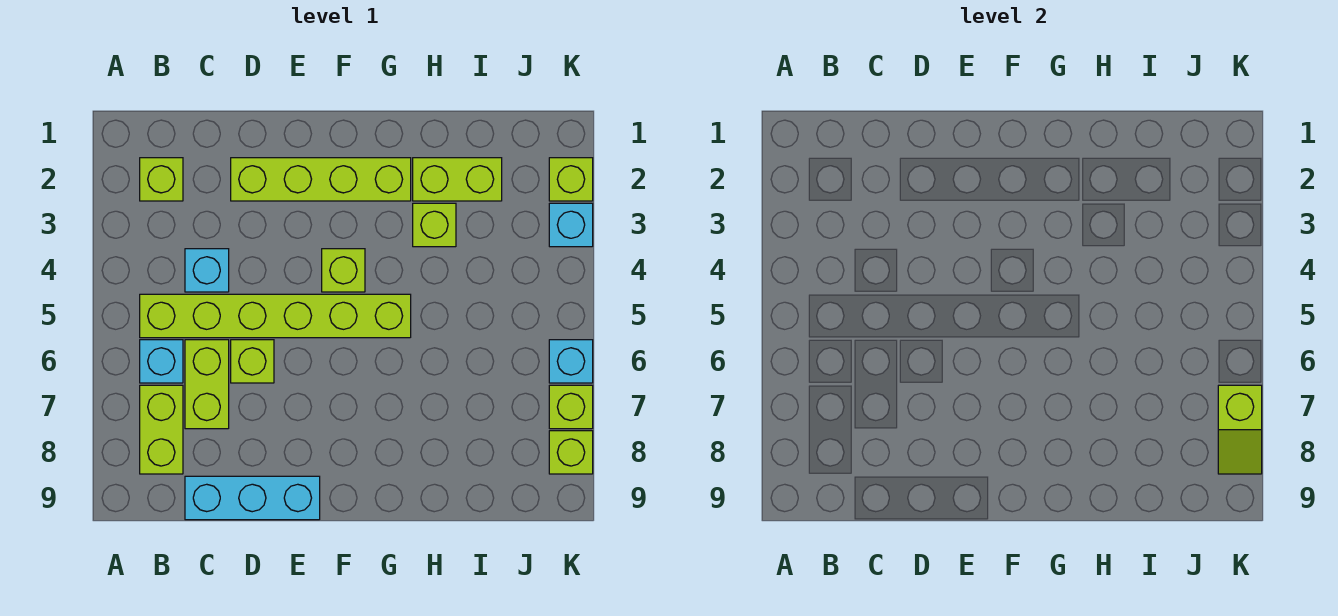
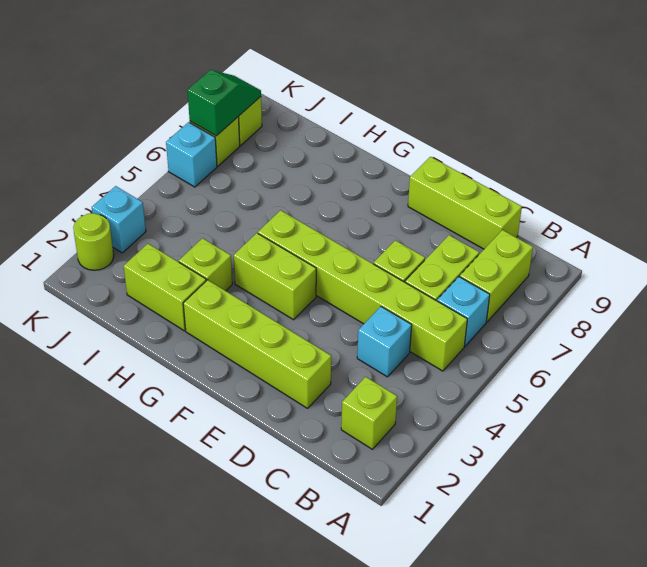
cyan brick C9:E9 level 1 -> lime brick C9:E9 level 1
lime brick F4 level 1 -> lime brick F4:G4 level 1
lime brick K2 level 1 -> lime round brick K2 level 1
lime slope K7:K8 level 2 top 7 -> green slope K7:K8 level 2 top 7

